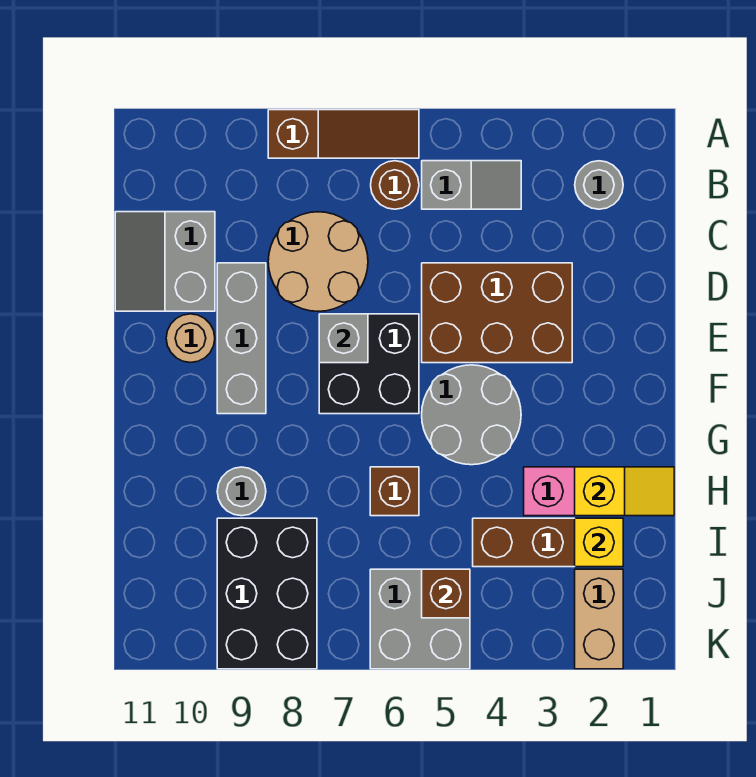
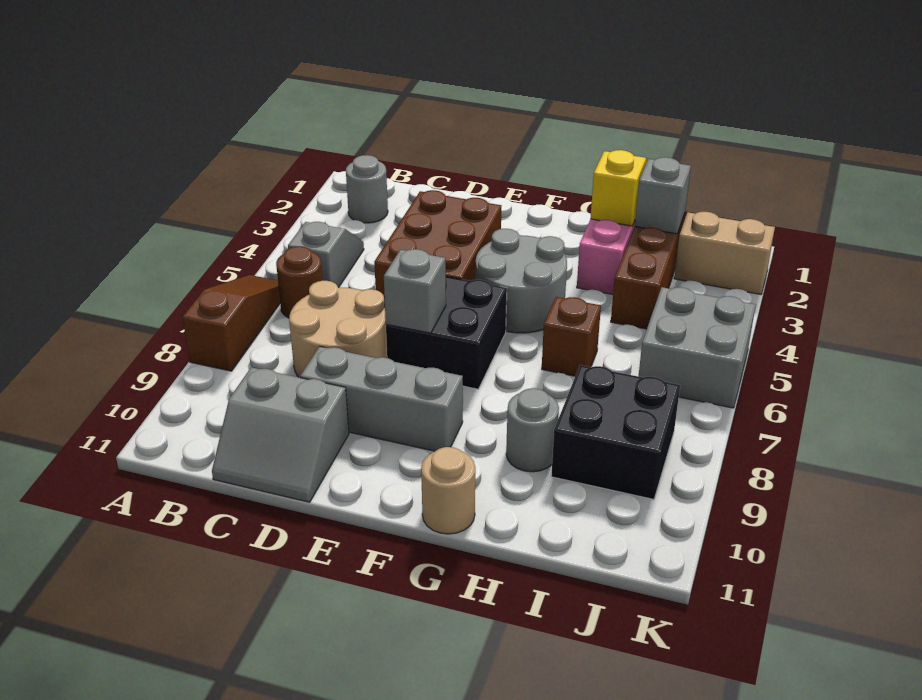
tan round brick E10 level 1 -> tan round brick G11 level 1
yellow brick I2 level 2 -> grey brick I2 level 2
black brick I8:K9 level 1 -> black brick I8:J9 level 1
brown brick J5 level 2 -> none

